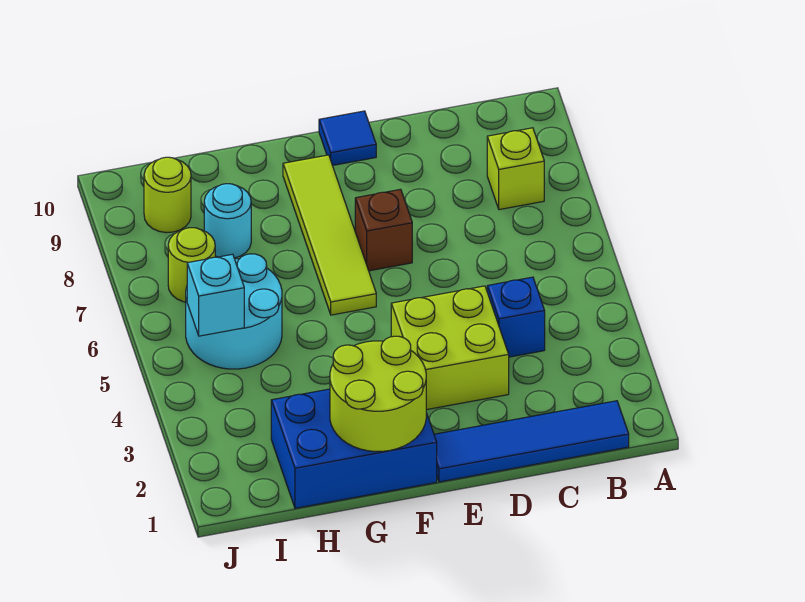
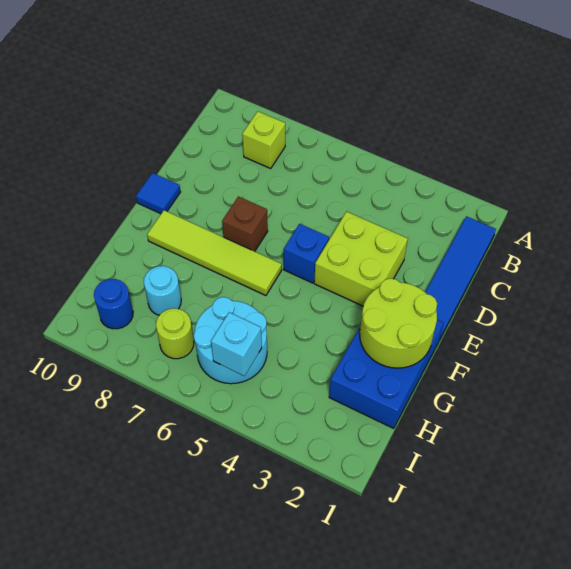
blue brick C4 level 1 -> blue brick E5 level 1
lime round brick I9 level 1 -> blue round brick I9 level 1

